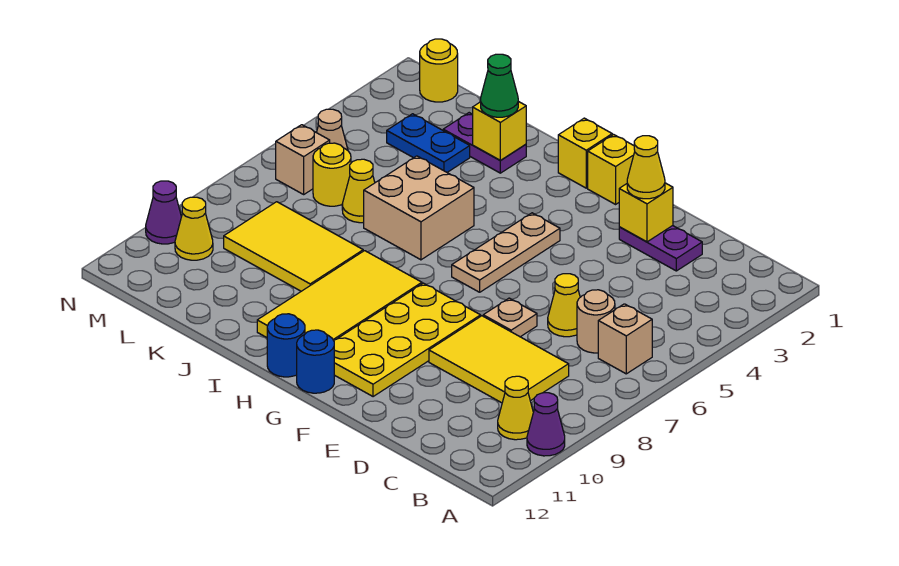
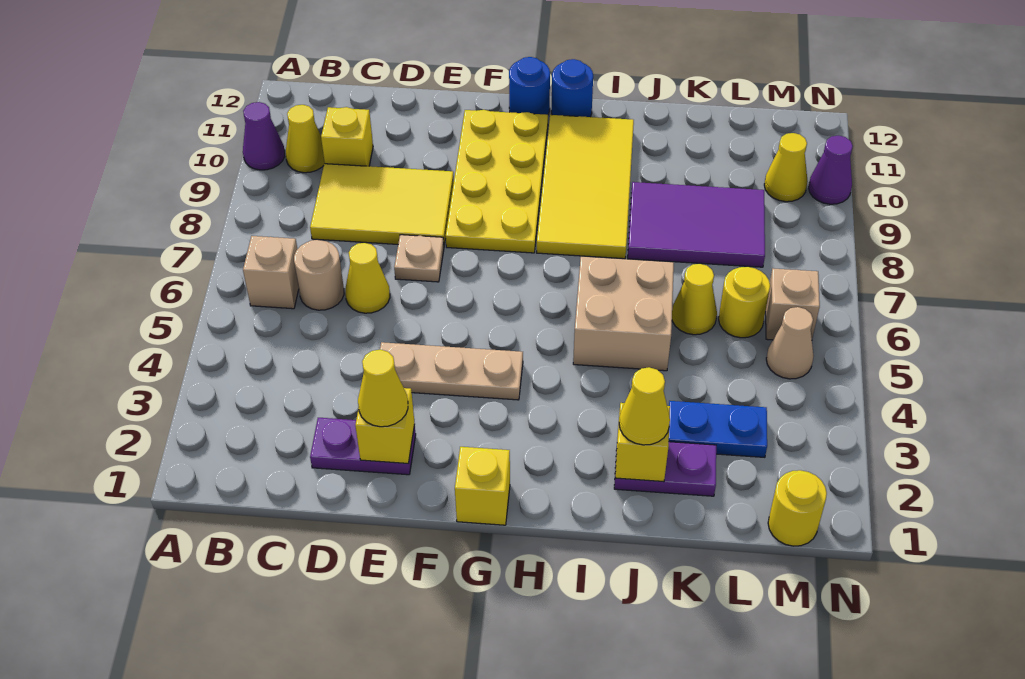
tan plate G4:G6 level 1 -> tan plate E4:G4 level 1
yellow brick H1 level 1 -> yellow brick C10 level 1
green cone J2 level 3 -> yellow cone J2 level 3
yellow tile J8:L9 level 1 -> purple tile J8:L9 level 1

